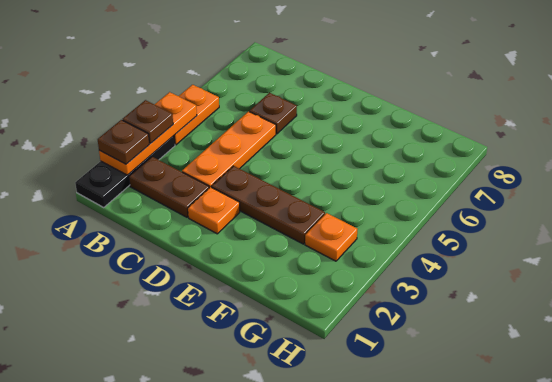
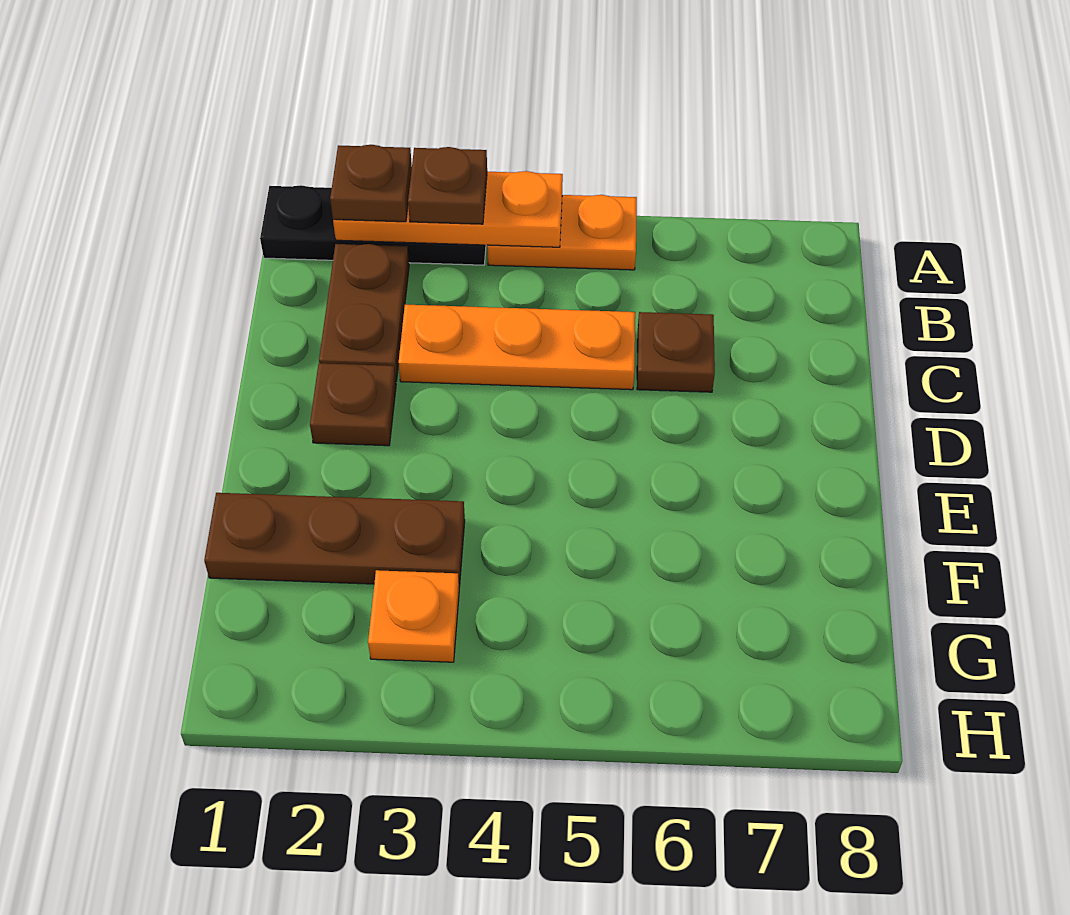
orange plate D2 level 1 -> brown plate D2 level 1
brown plate D3:F3 level 1 -> brown plate F1:F3 level 1

